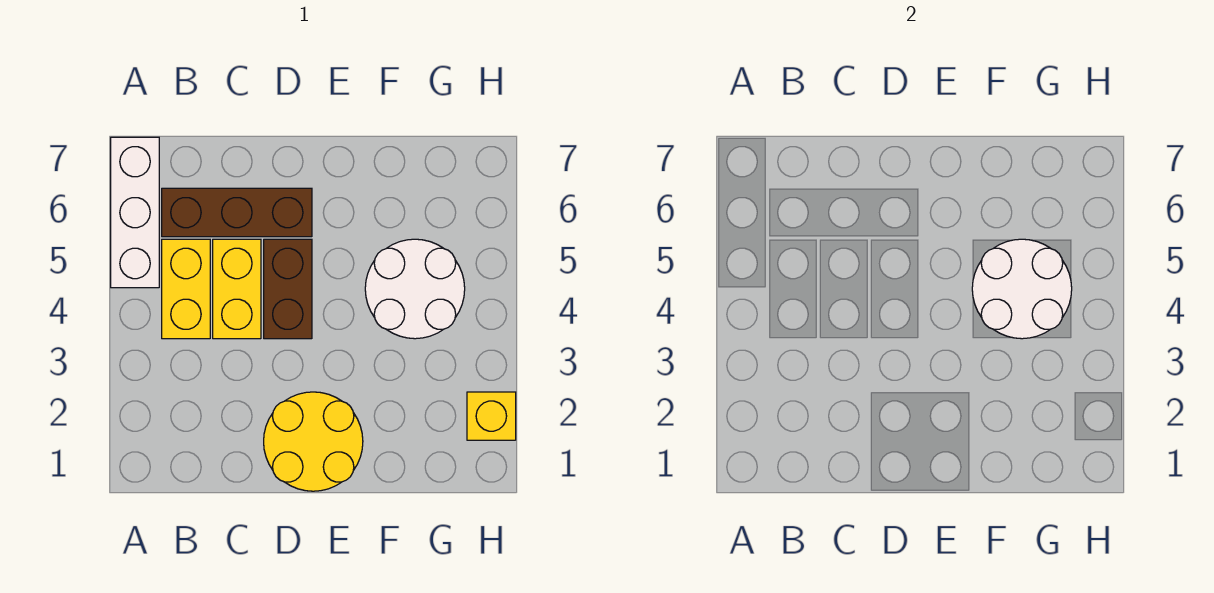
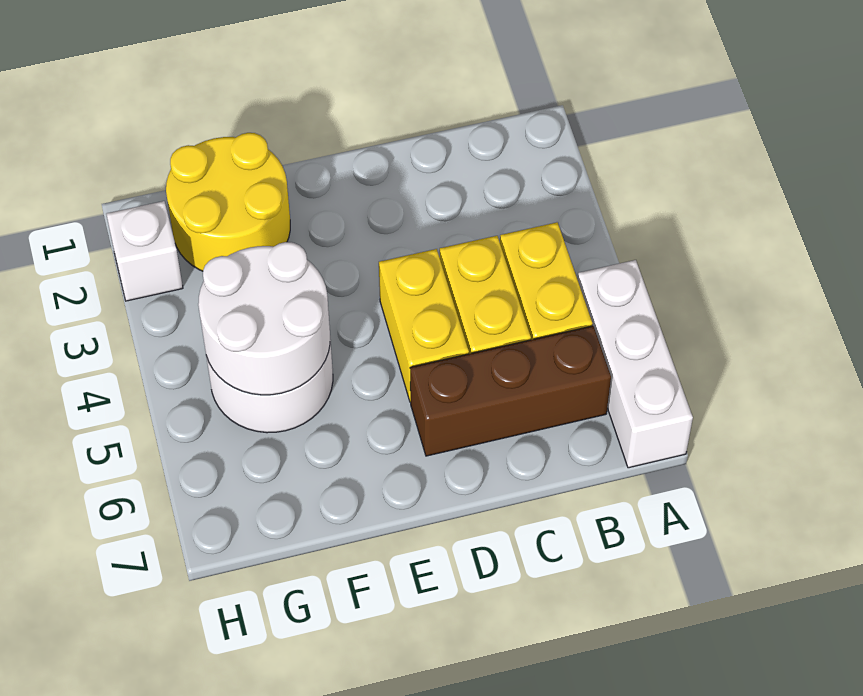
yellow round brick D1:E2 level 1 -> yellow round brick F1:G2 level 1
brown brick D4:D5 level 1 -> yellow brick D4:D5 level 1
yellow brick H2 level 1 -> white brick H2 level 1

